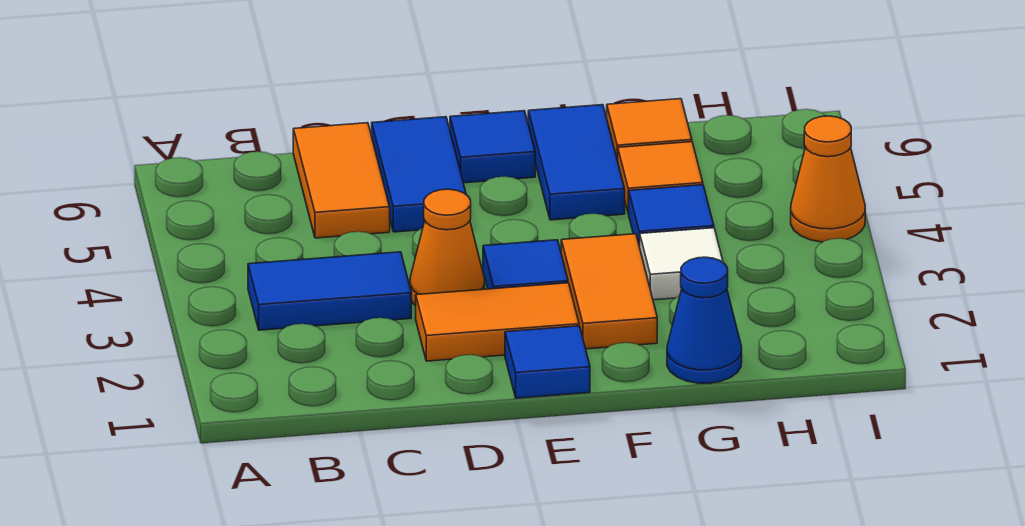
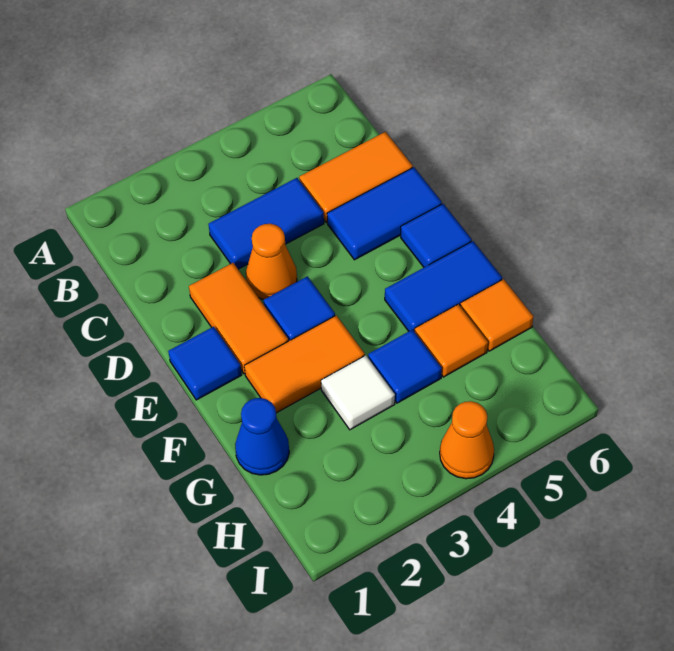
blue tile B3:C3 level 1 -> blue tile C3:C4 level 1

